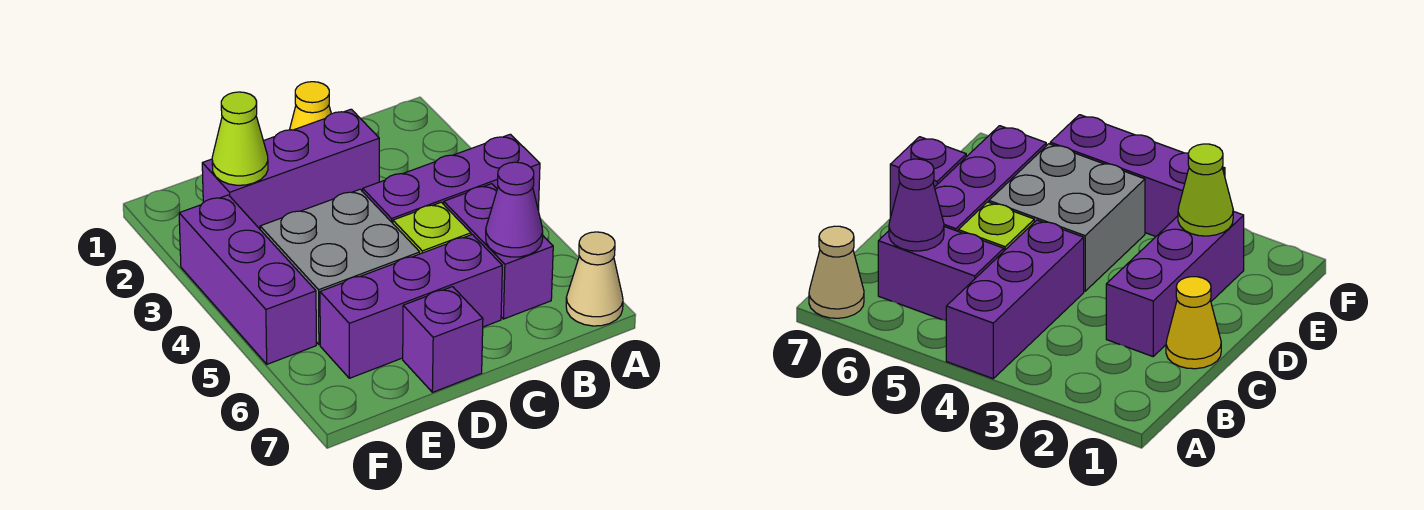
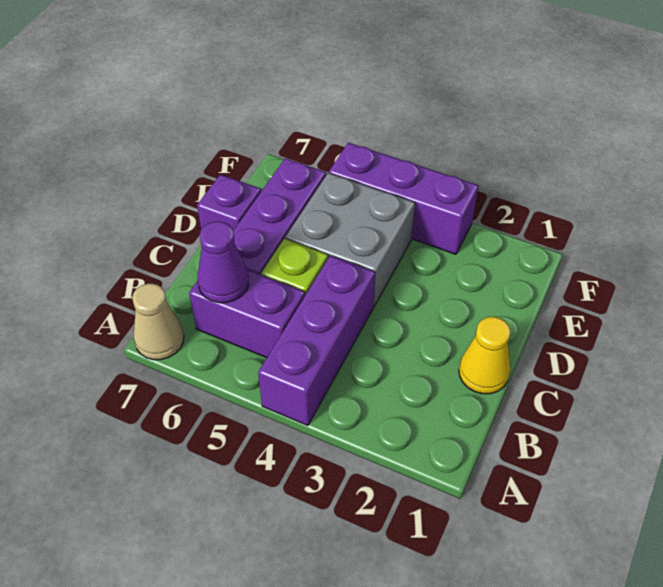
purple brick C2:E2 level 1 -> none
lime cone E2 level 2 -> none

